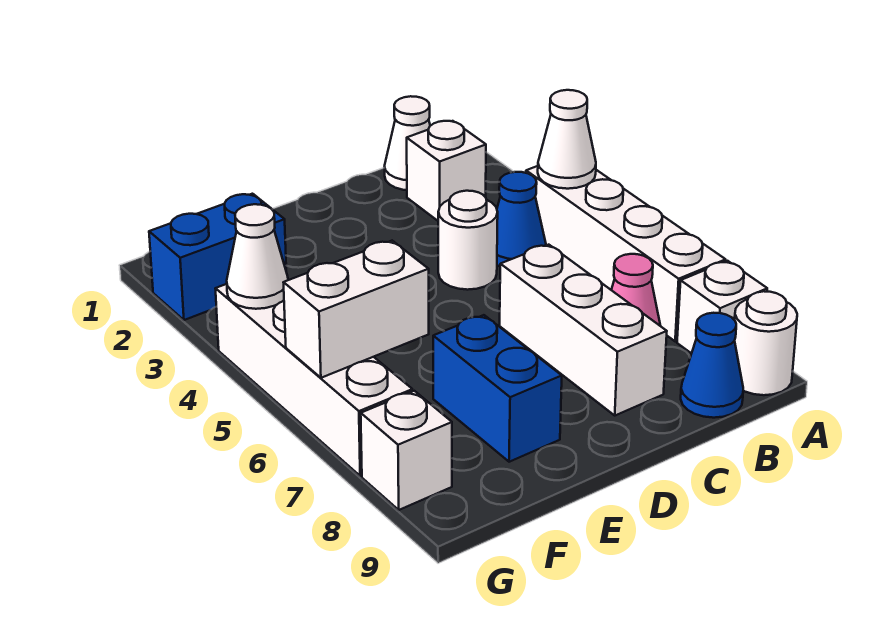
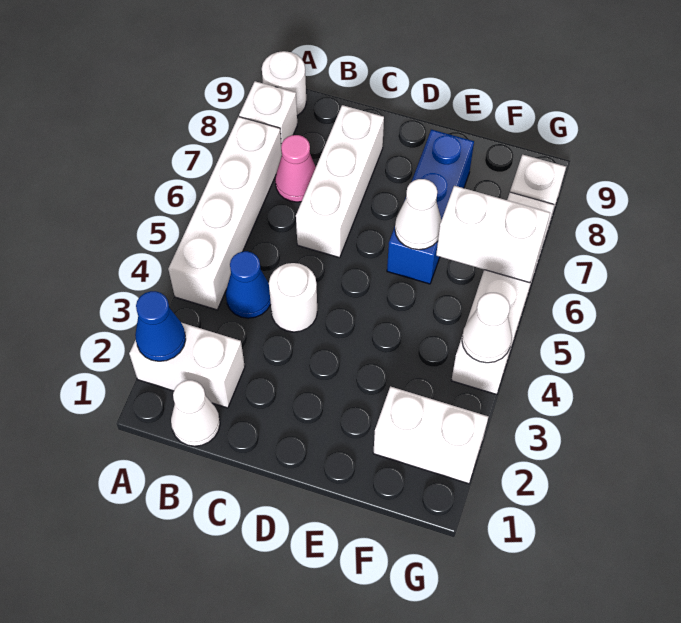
white cone A4 level 2 -> white cone E6 level 2
white brick B2 level 1 -> white brick A2:B2 level 1
blue cone B9 level 1 -> blue cone A2 level 2
blue brick E7:E8 level 1 -> blue brick E6:E8 level 1
blue brick F2:G2 level 1 -> white brick F2:G2 level 1

